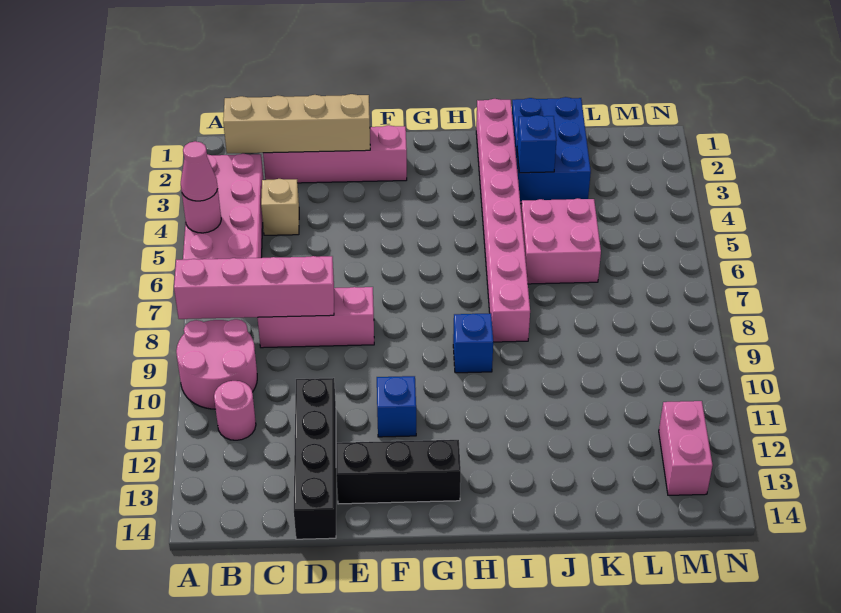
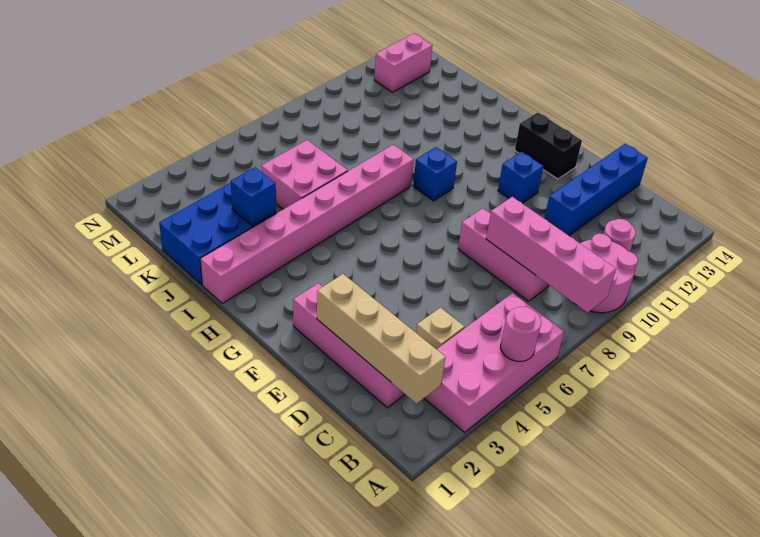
pink cone A5 level 3 -> none
black brick D11:D14 level 1 -> blue brick D11:D14 level 1
black brick E13:G13 level 1 -> black brick F13:G13 level 1

